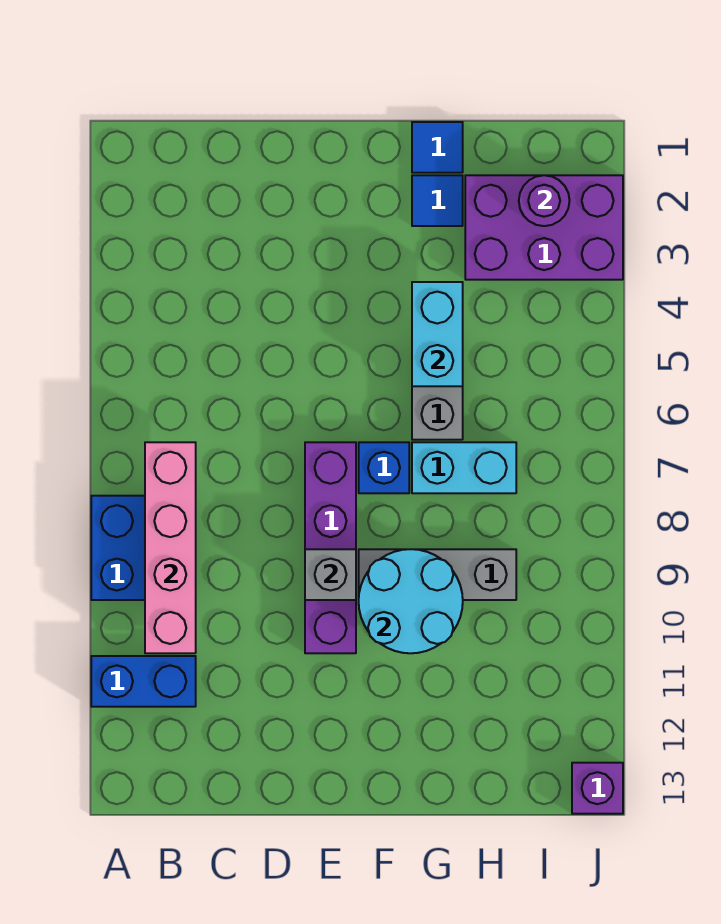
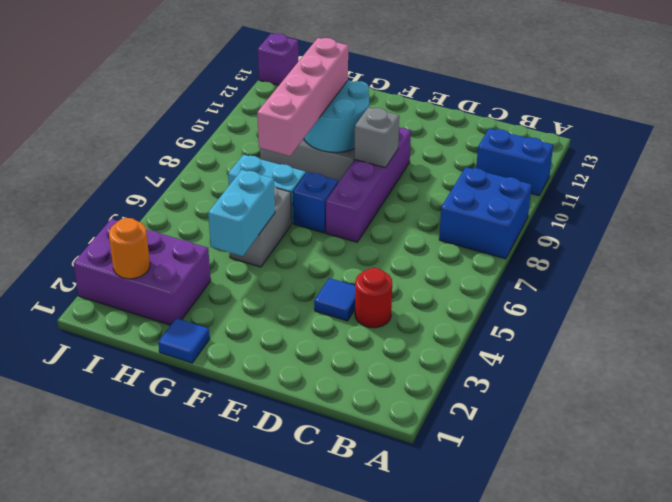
pink brick B7:B10 level 2 -> pink brick G7:G10 level 3
none -> red round brick C4 level 1
blue tile G2 level 1 -> blue tile D4 level 1
purple round brick I2 level 2 -> orange round brick I2 level 2

